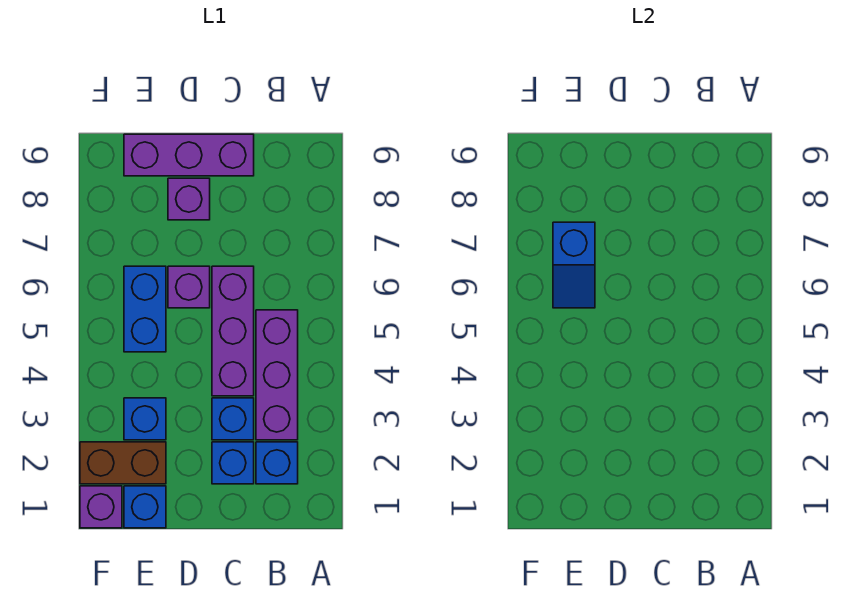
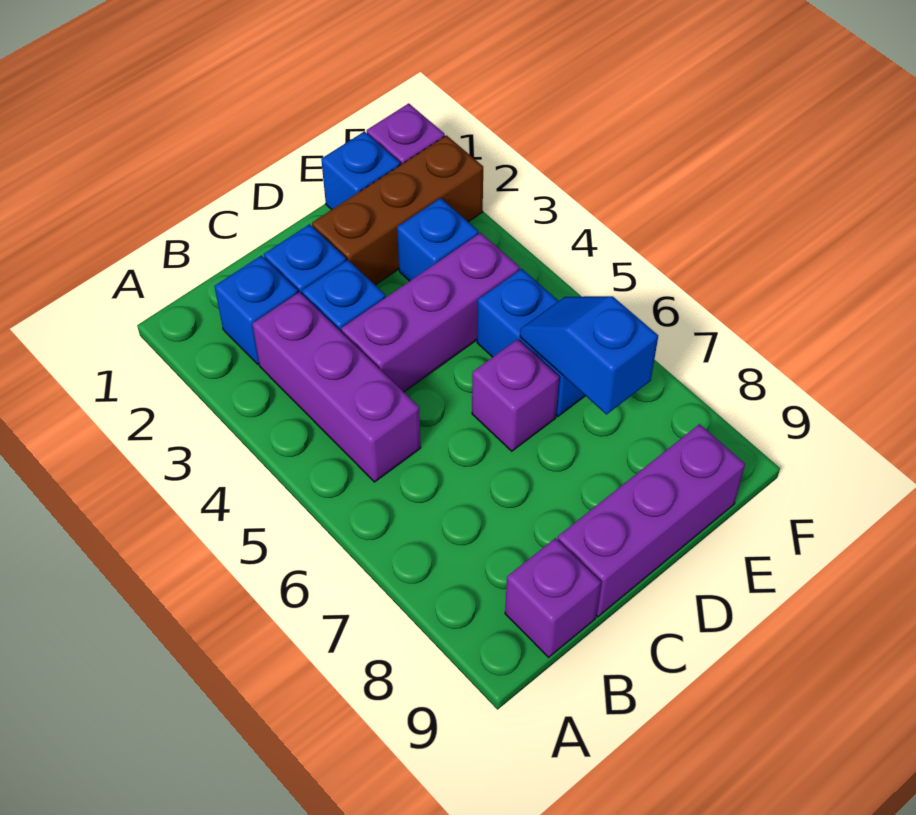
purple brick C4:C6 level 1 -> purple brick C4:E4 level 1
purple brick D8 level 1 -> purple brick B9 level 1
brown brick E2:F2 level 1 -> brown brick D2:F2 level 1

